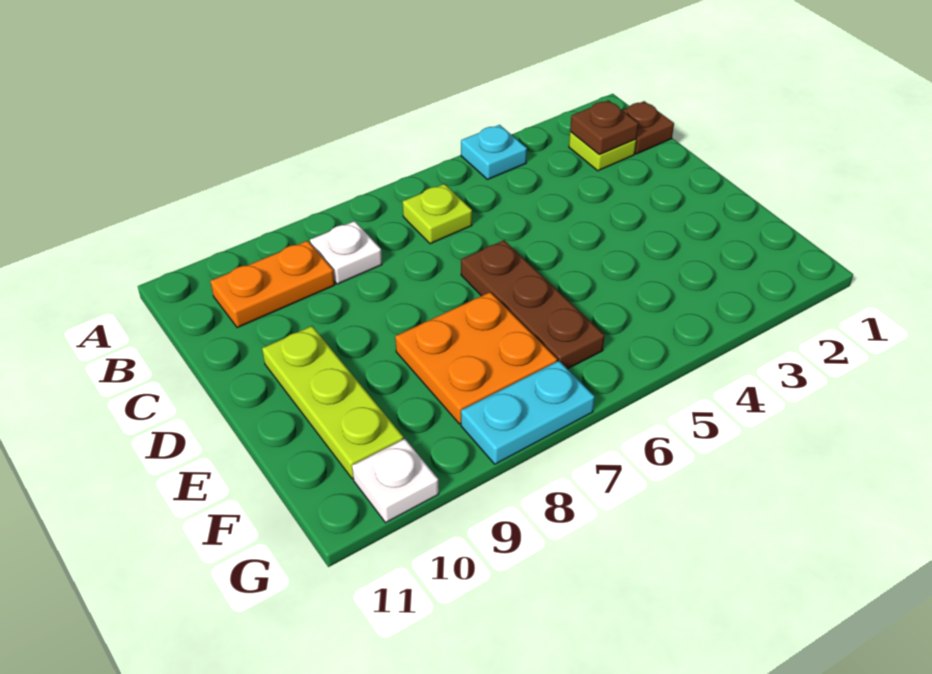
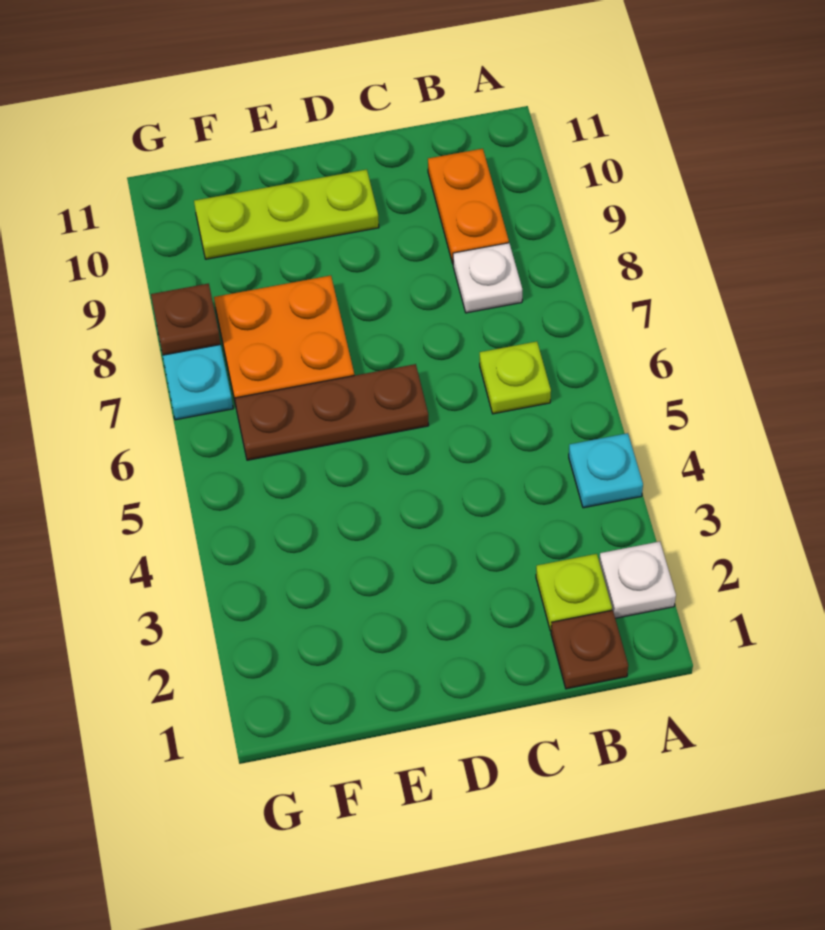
brown plate B2 level 2 -> brown plate G8 level 2
white plate G10 level 1 -> white plate A2 level 1

